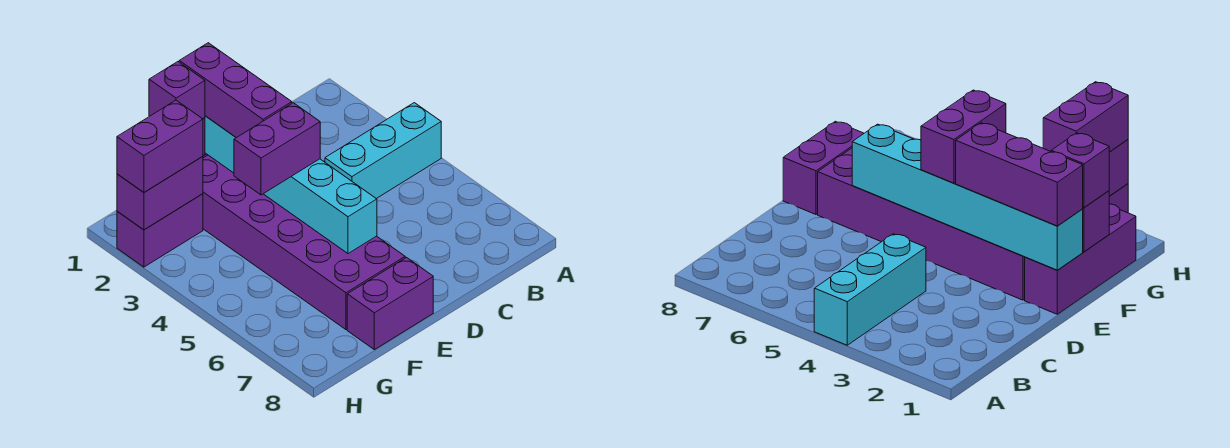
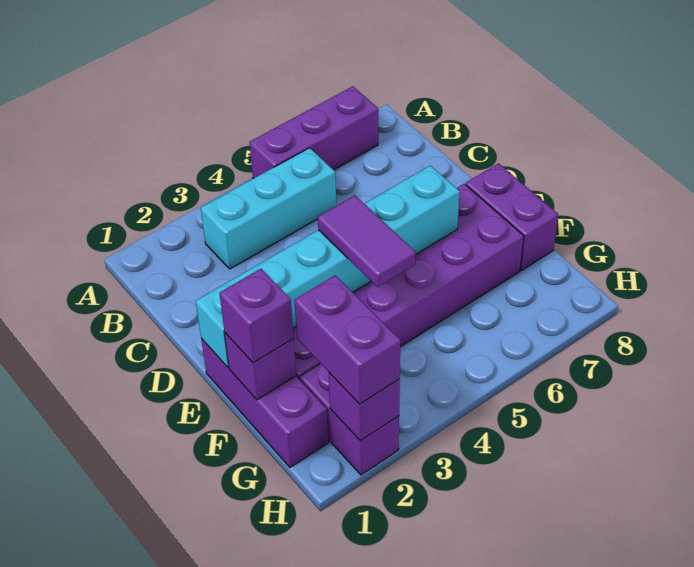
cyan brick A4:C4 level 1 -> cyan brick B3:B5 level 1
purple brick E1:E3 level 3 -> purple brick A5:A7 level 1
purple brick E4:F4 level 3 -> purple tile E4:F4 level 3
purple brick G2:H2 level 2 -> purple brick H2 level 2

